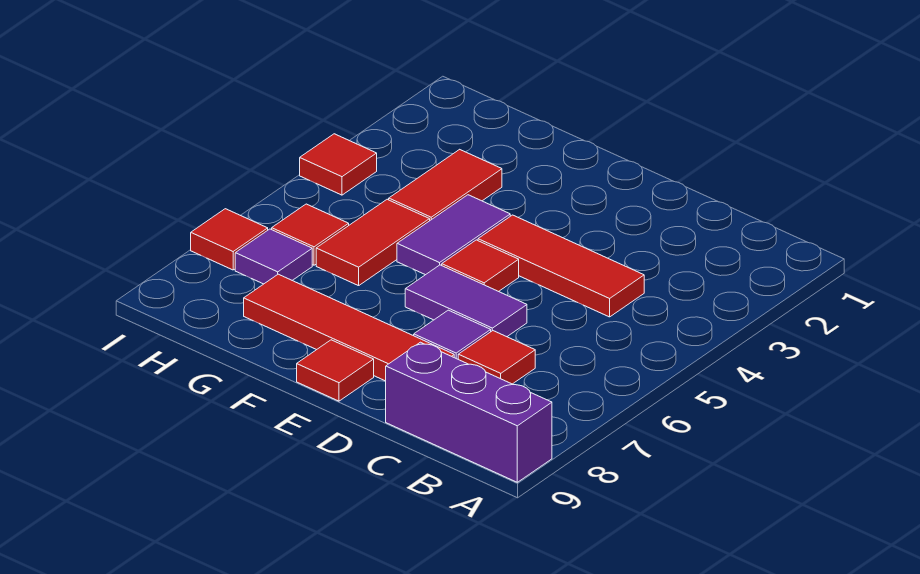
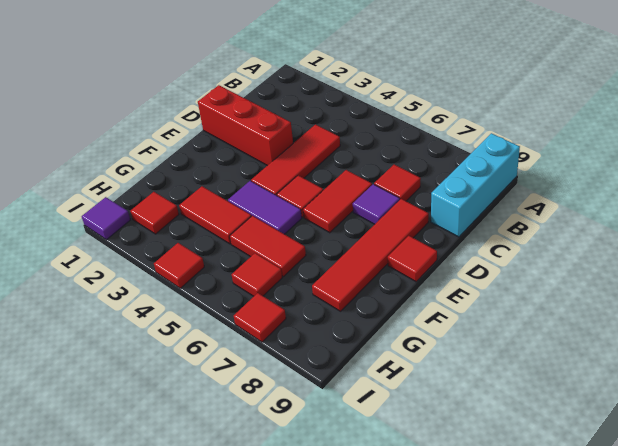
purple brick A9:C9 level 1 -> cyan brick A9:C9 level 1
none -> red brick D1:D3 level 1
purple tile D6:E6 level 1 -> red tile D6:E6 level 1
none -> red tile H2 level 1
purple tile H7 level 1 -> purple tile I1 level 1

